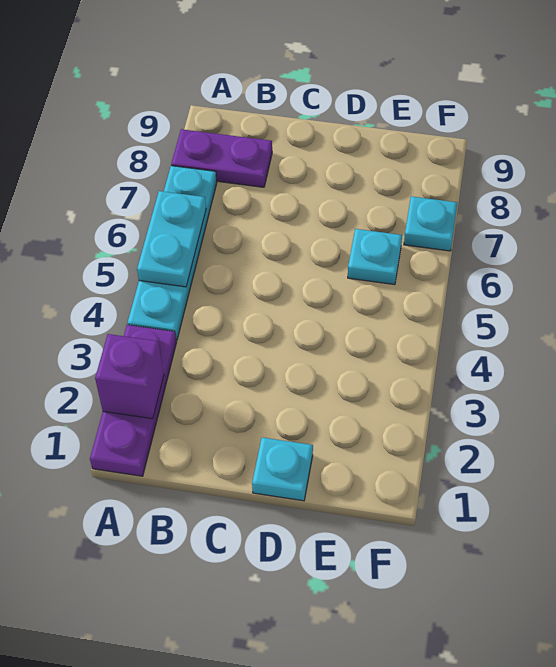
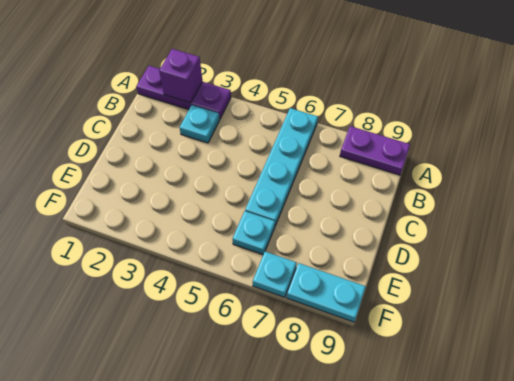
cyan plate A4:A7 level 1 -> cyan plate A6:D6 level 1
cyan plate A5:A6 level 2 -> cyan plate F8:F9 level 1
purple plate A8:B8 level 1 -> purple plate A8:A9 level 1
cyan plate D1 level 1 -> cyan plate B3 level 1

